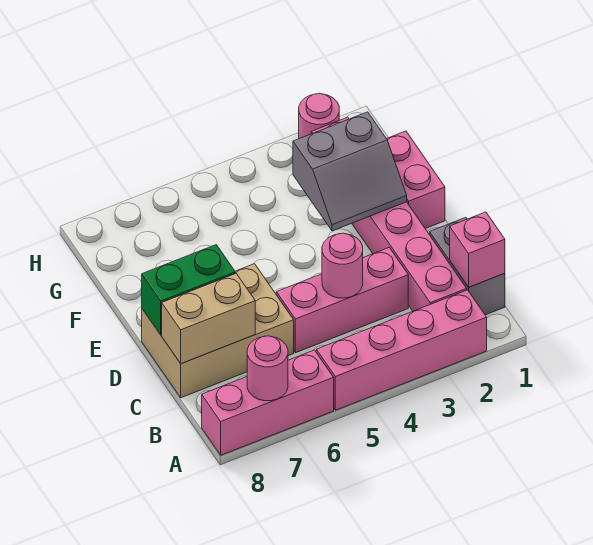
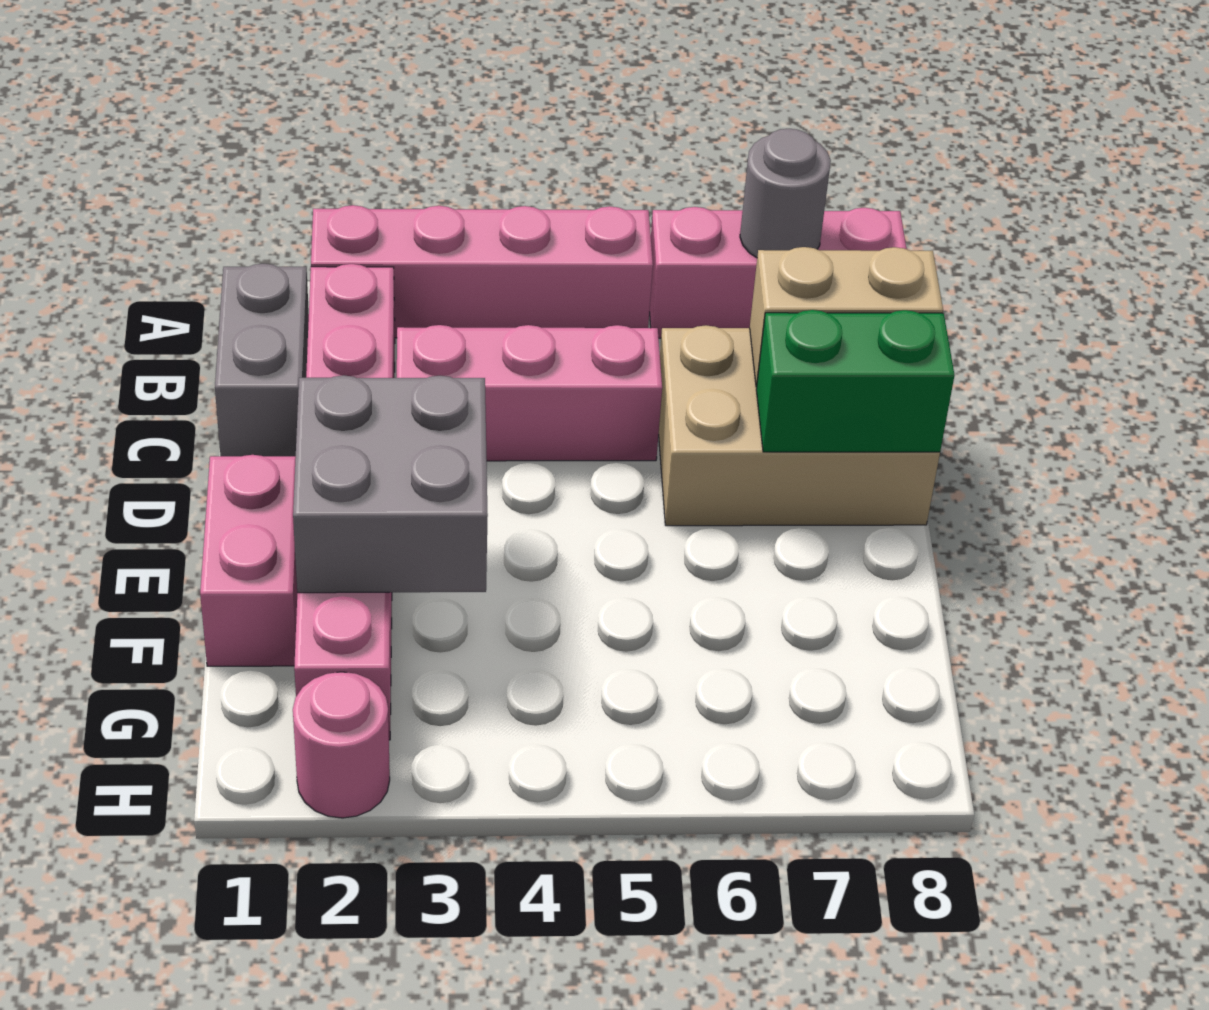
pink round brick A7 level 2 -> grey round brick A7 level 2
pink brick B1 level 2 -> none
pink round brick C4 level 2 -> none
grey slope E2:F3 level 2 top F -> grey brick E2:F3 level 2

